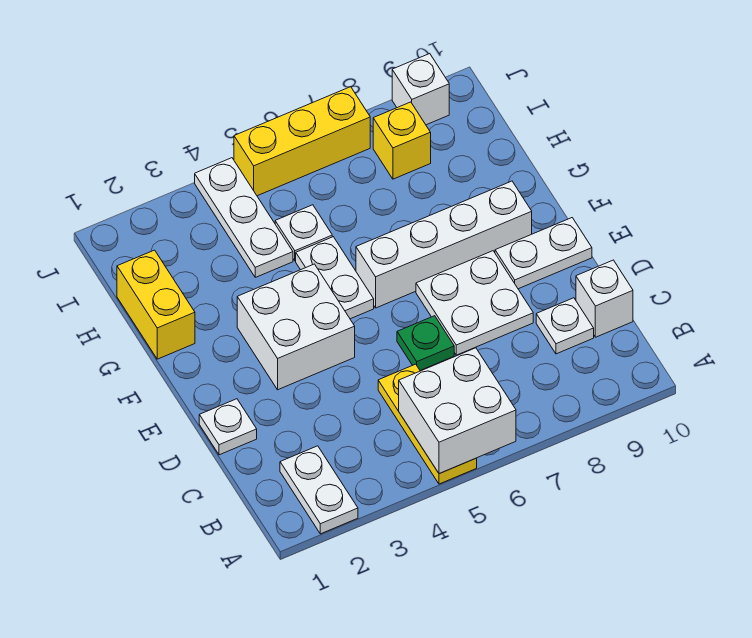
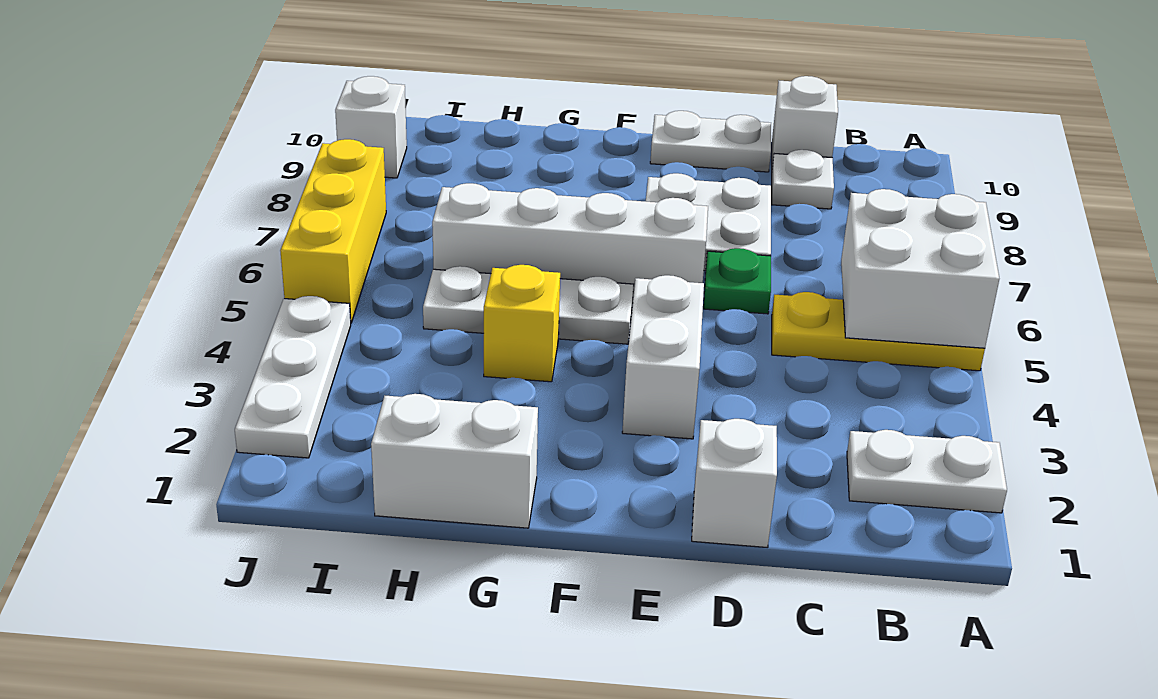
white plate D1 level 1 -> white brick D1 level 1
white brick E3:F4 level 1 -> white brick E3:E4 level 1
white plate E9:E10 level 1 -> white plate D10:E10 level 1
white brick F6:F9 level 1 -> white brick E6:H6 level 1
yellow brick G1:H1 level 1 -> white brick G1:H1 level 1
white plate H4:J4 level 1 -> white plate J2:J4 level 1
yellow brick I8 level 1 -> yellow brick G4 level 1

